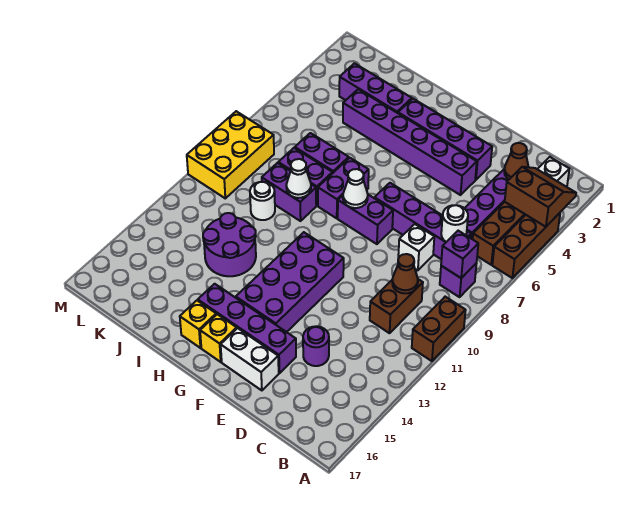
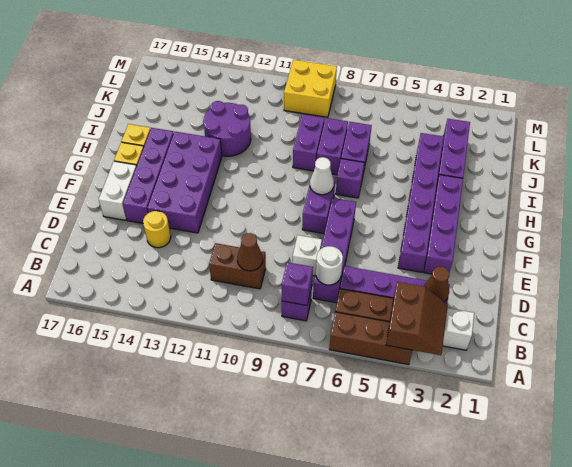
brown brick A10:A11 level 1 -> none
purple round brick D14 level 1 -> yellow round brick D14 level 1
purple brick F11:G14 level 1 -> purple brick E13:H14 level 1
purple brick H7:H8 level 1 -> purple brick H7 level 1
white cone I9 level 2 -> none
white round brick J10 level 1 -> none
yellow brick L8:M10 level 1 -> yellow brick L9:M10 level 1

